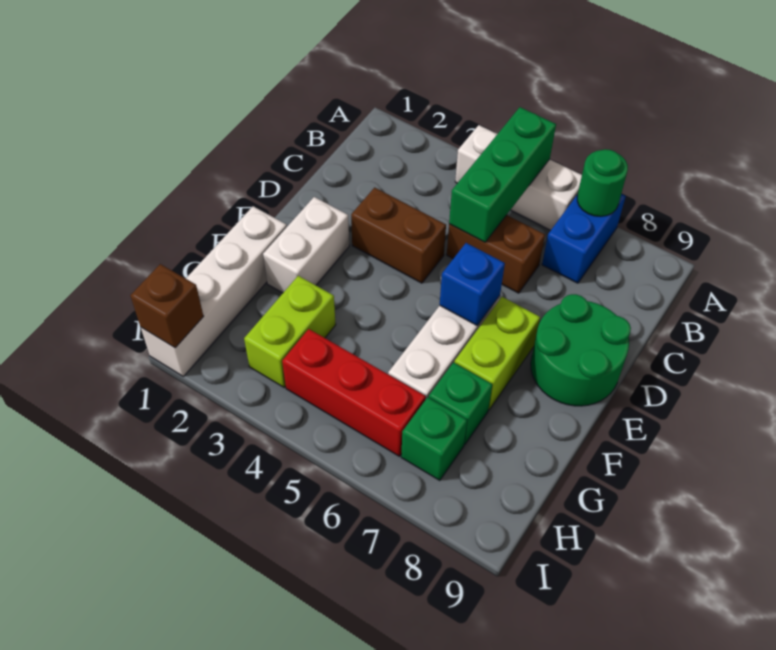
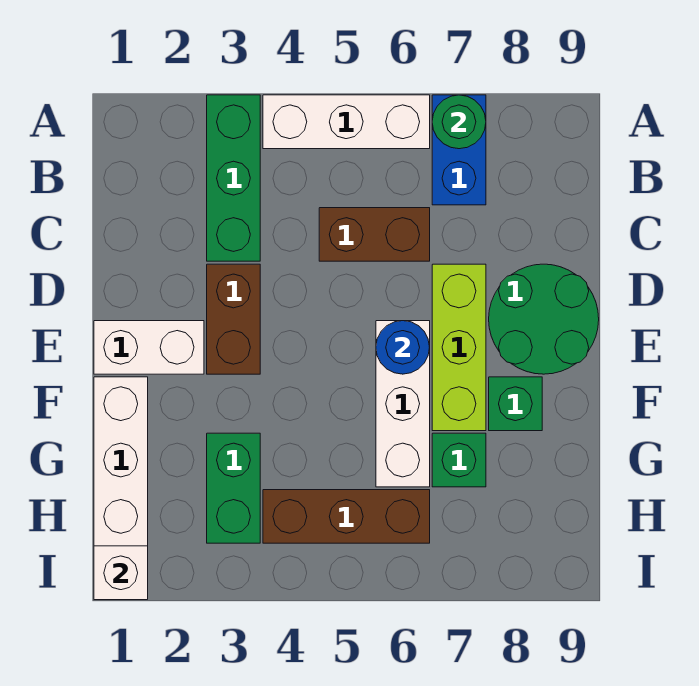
green brick A5:C5 level 2 -> green brick A3:C3 level 1
brown brick D3:D4 level 1 -> brown brick D3:E3 level 1
white brick E2:F2 level 1 -> white brick E1:E2 level 1
blue brick E6 level 2 -> blue round brick E6 level 2
lime brick E7:F7 level 1 -> lime brick D7:F7 level 1
lime brick G3:H3 level 1 -> green brick G3:H3 level 1
red brick H4:H6 level 1 -> brown brick H4:H6 level 1
green brick H7 level 1 -> green brick F8 level 1
brown brick I1 level 2 -> white brick I1 level 2

